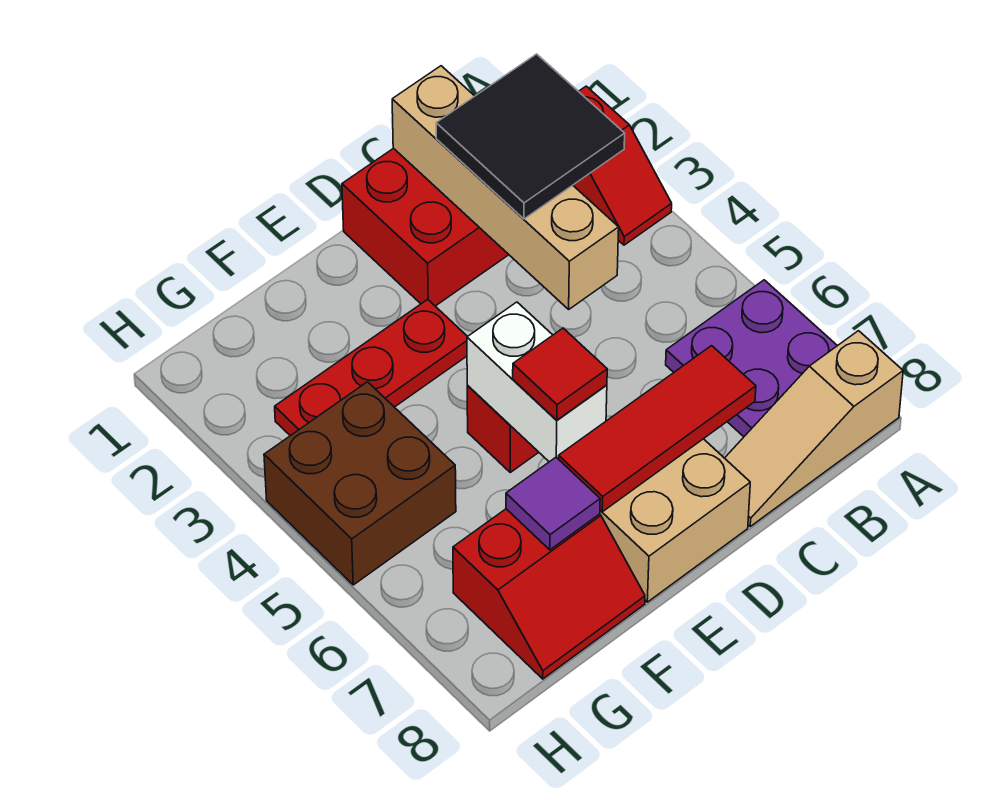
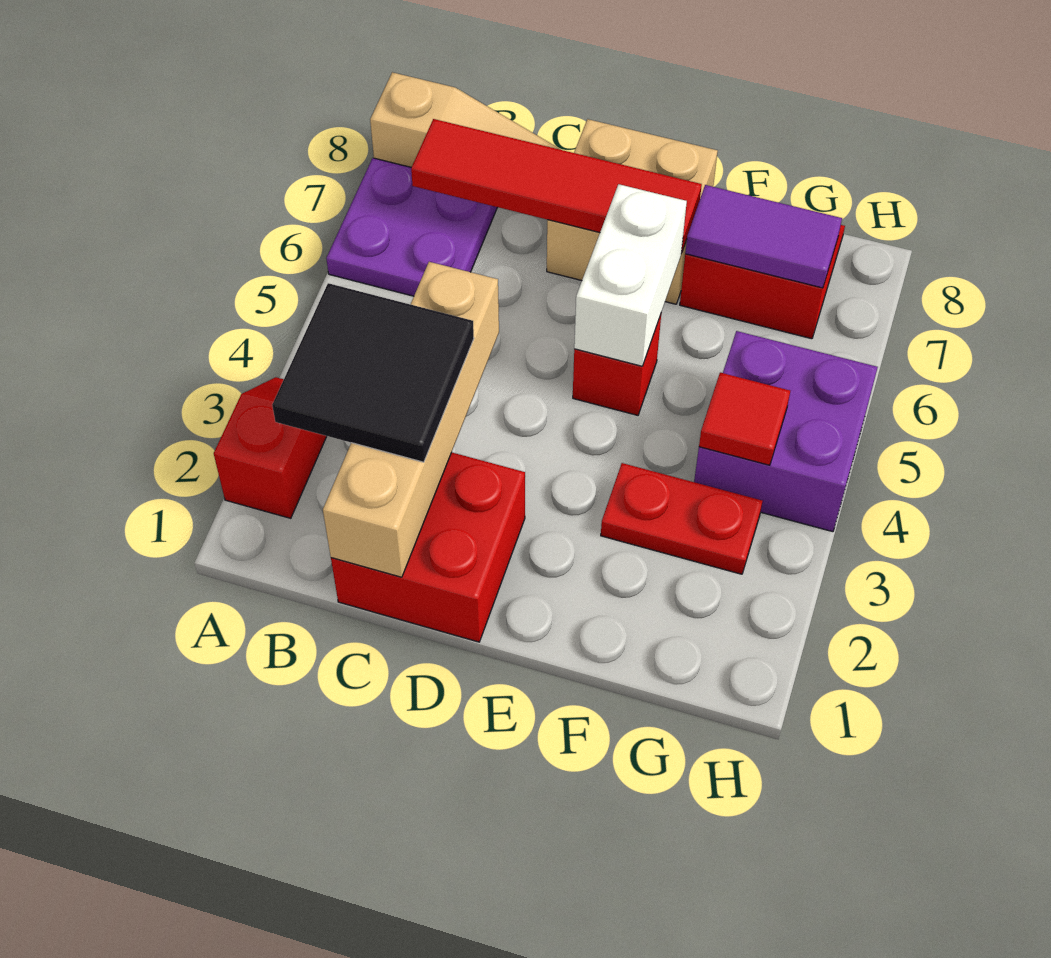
red tile C7:E7 level 2 -> red tile B7:E7 level 2
red plate E3:G3 level 1 -> red plate F3:G3 level 1
red tile E6 level 3 -> red tile G4 level 2
purple tile F7 level 2 -> purple tile F7:G7 level 2
brown brick G4:H5 level 1 -> purple brick G4:H5 level 1

